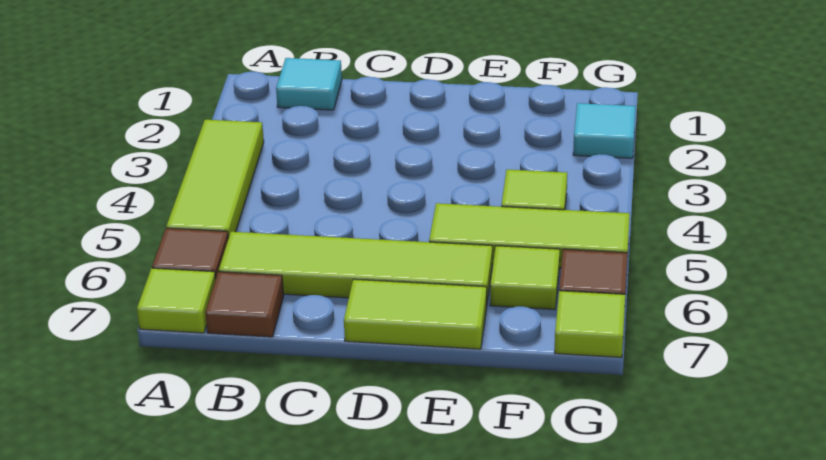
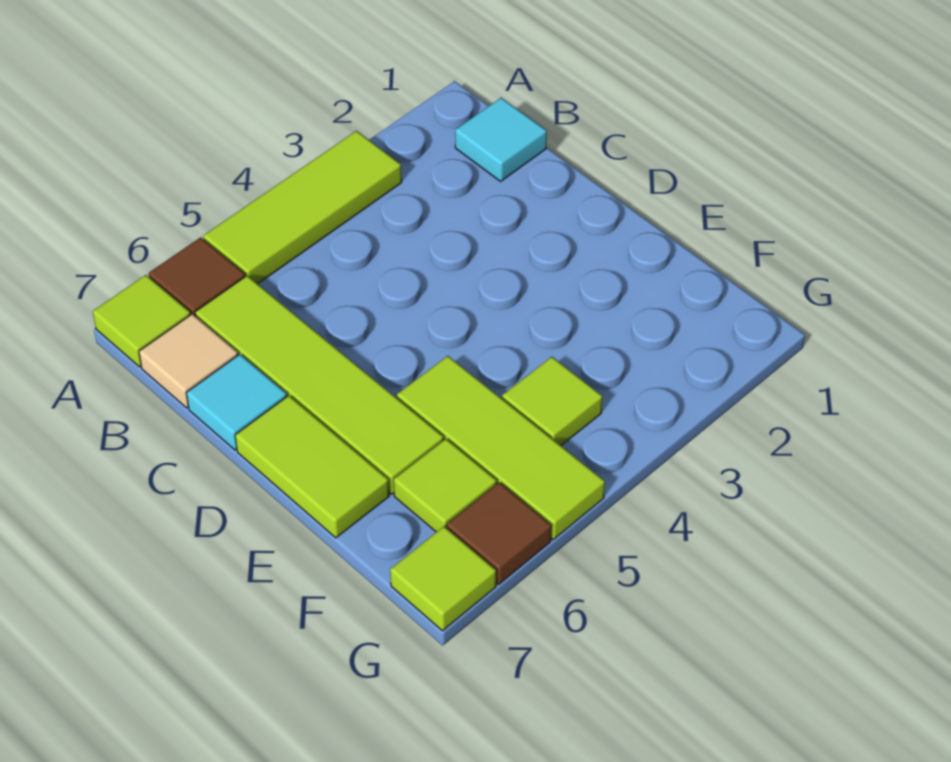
brown tile B7 level 1 -> tan tile B7 level 1
cyan tile G2 level 1 -> cyan tile C7 level 1

